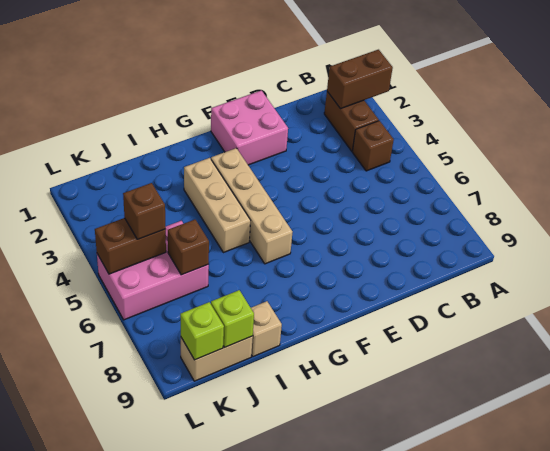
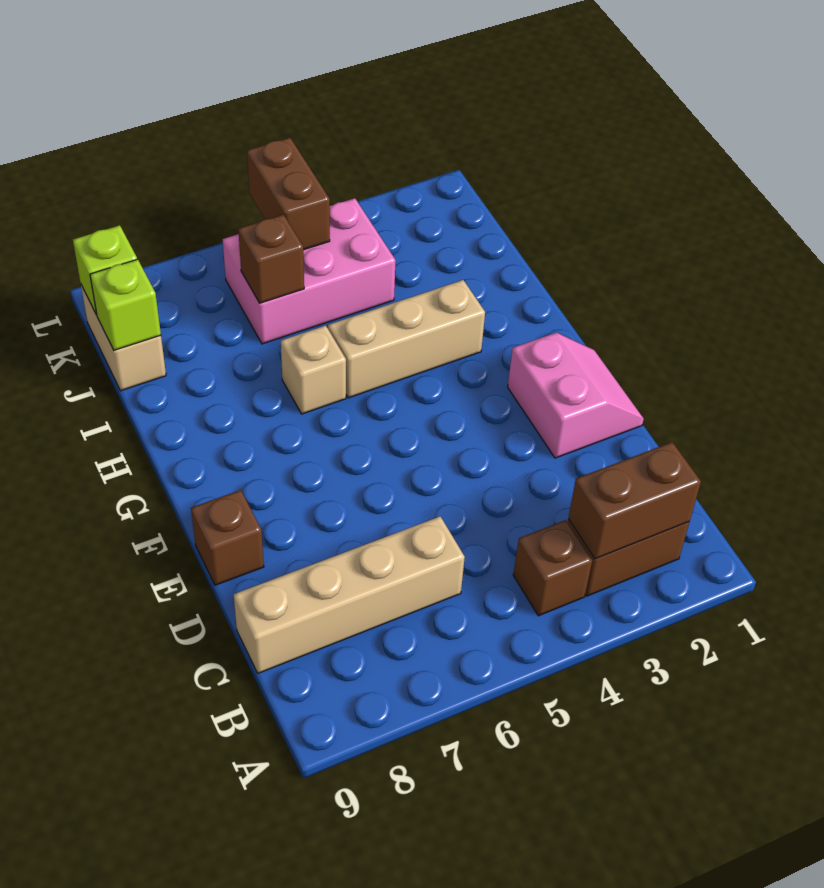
brown brick A2:B2 level 2 -> brown brick B2:B3 level 2
pink brick E1:F2 level 1 -> pink slope E1:F2 level 1 top 2
tan brick G3:G6 level 1 -> tan brick C6:C9 level 1
tan brick I9 level 1 -> tan brick H6 level 1
pink brick J5:L6 level 1 -> pink brick J4:K6 level 1
brown brick K5 level 3 -> brown brick E9 level 1

